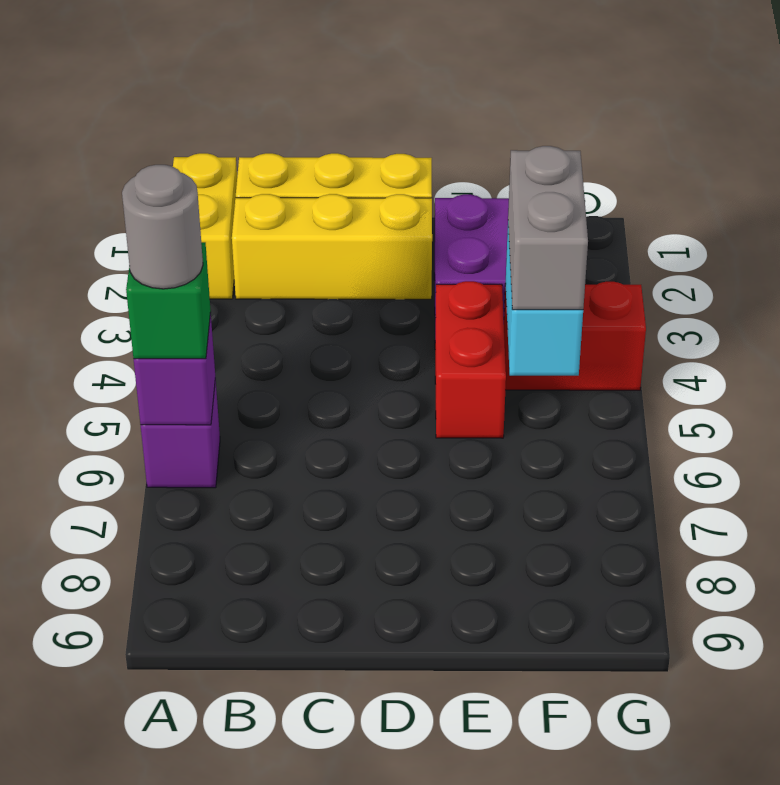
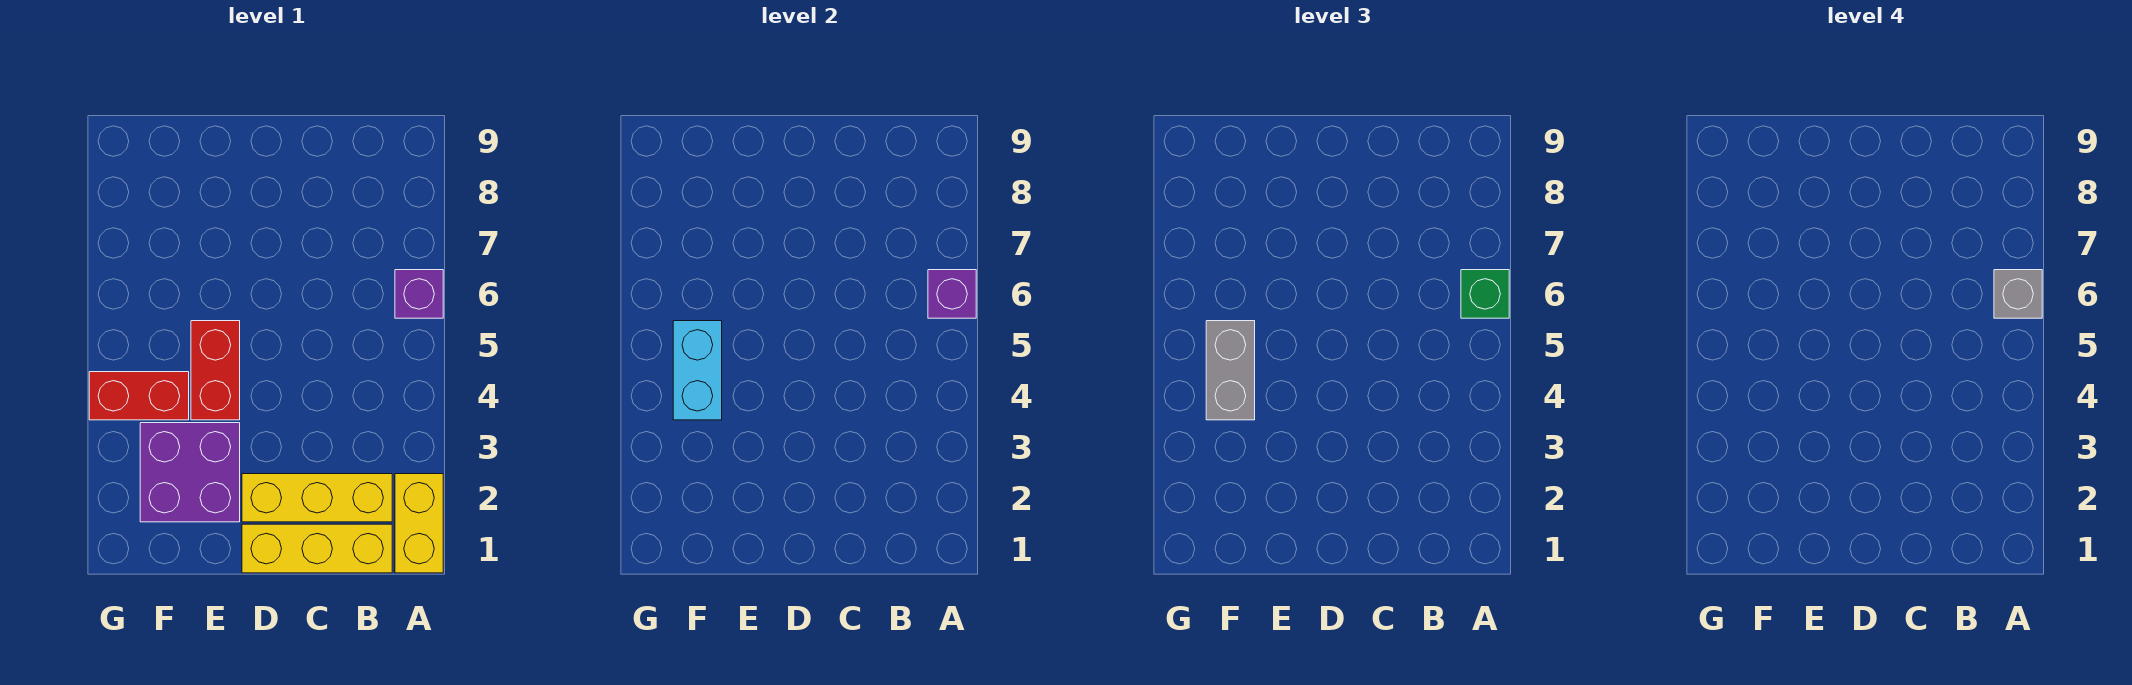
grey round brick A6 level 4 -> grey brick A6 level 4

